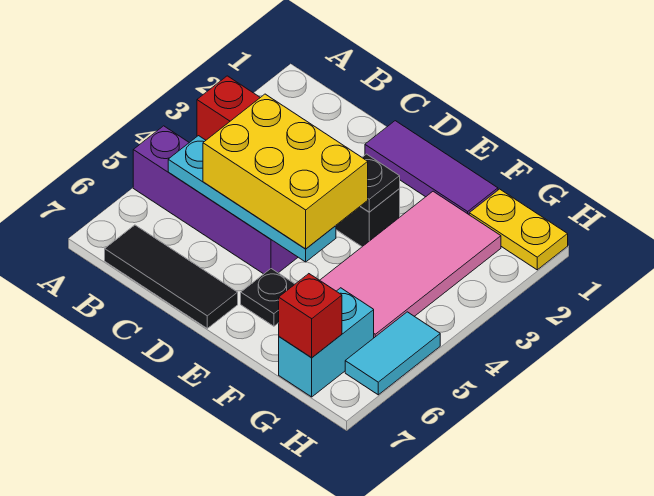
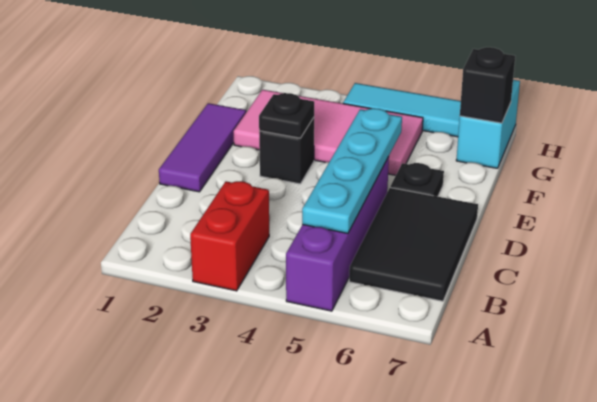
black tile B7:D7 level 1 -> black tile B6:D7 level 1
yellow brick C4:E5 level 3 -> none
yellow plate G1:H1 level 1 -> none
cyan brick G6:G7 level 1 -> cyan brick G7:H7 level 1
red brick G7 level 2 -> black brick G7 level 2
cyan tile H5:H6 level 1 -> cyan tile H4:H6 level 1

